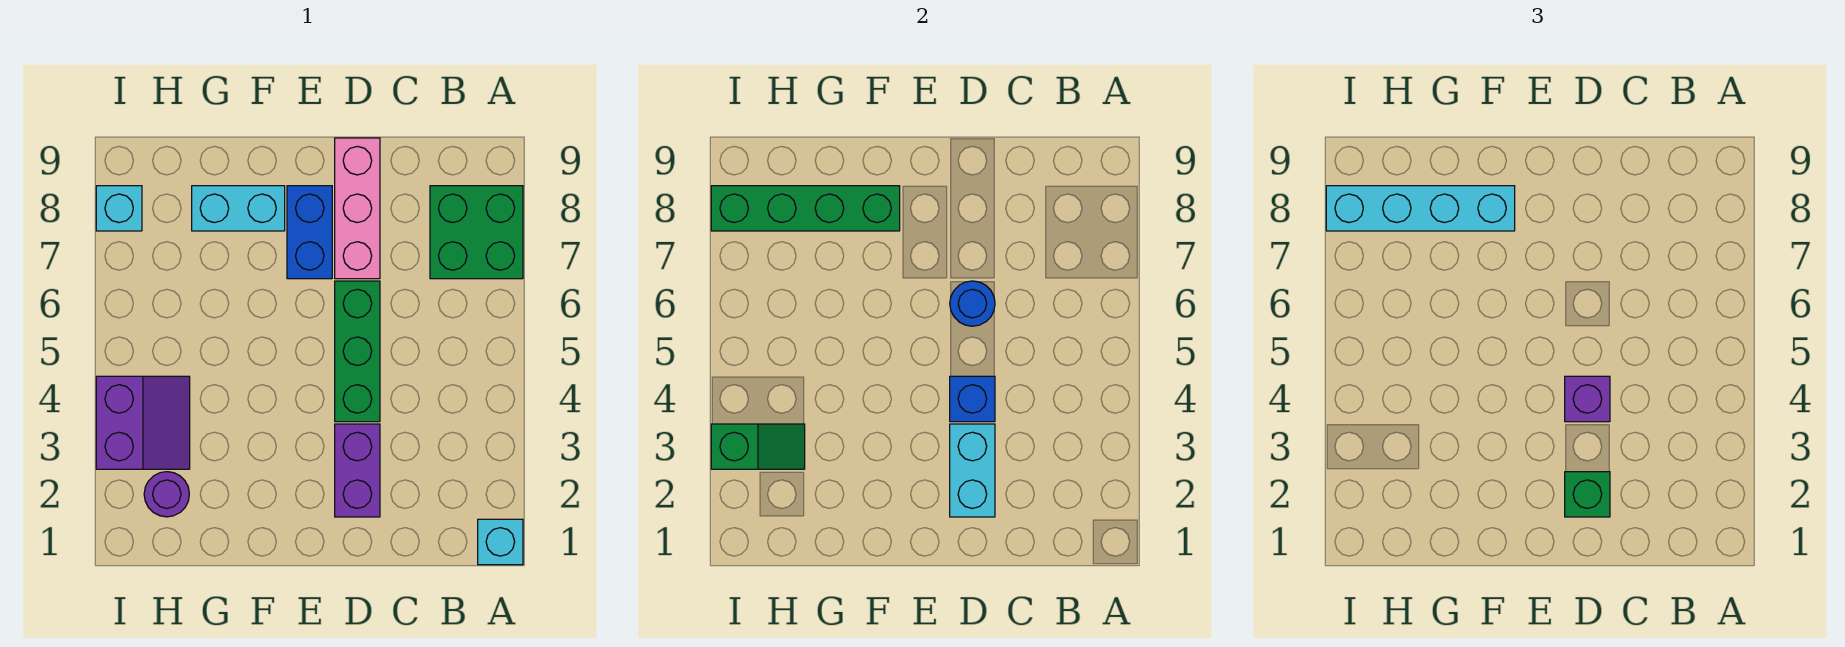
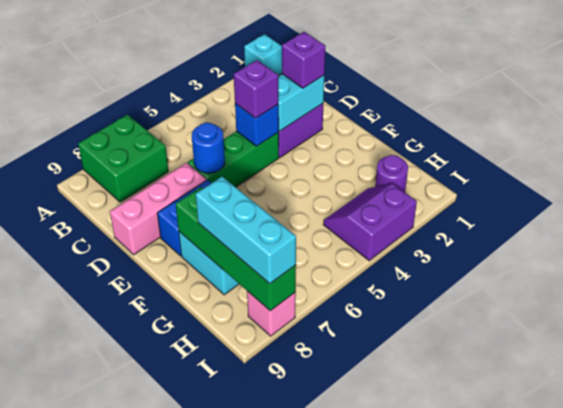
green brick D2 level 3 -> purple brick D2 level 3
cyan brick F8:I8 level 3 -> cyan brick G8:I8 level 3
green slope H3:I3 level 2 top I -> none
cyan brick I8 level 1 -> pink brick I8 level 1

